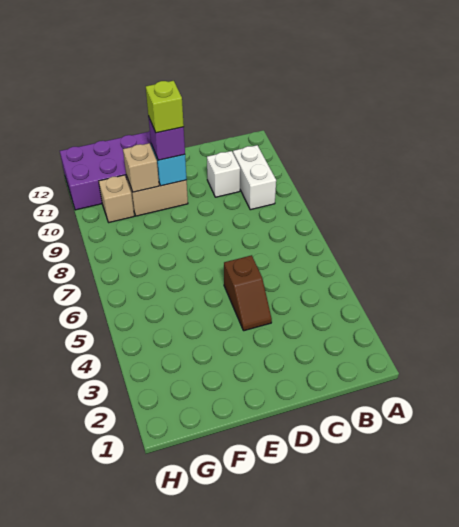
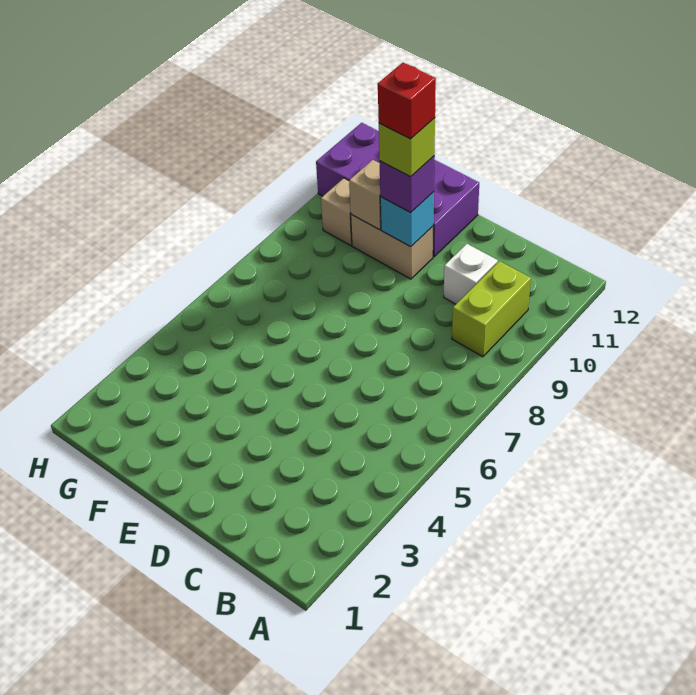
white brick B9:B10 level 1 -> lime brick B9:B10 level 1
brown slope D4:D5 level 1 top 5 -> none
none -> red brick E10 level 5

